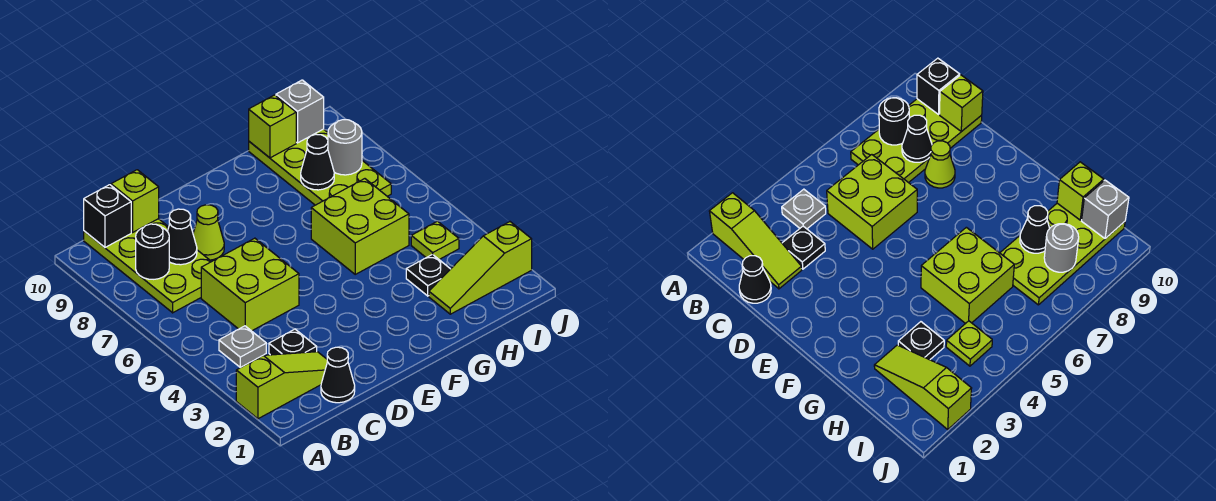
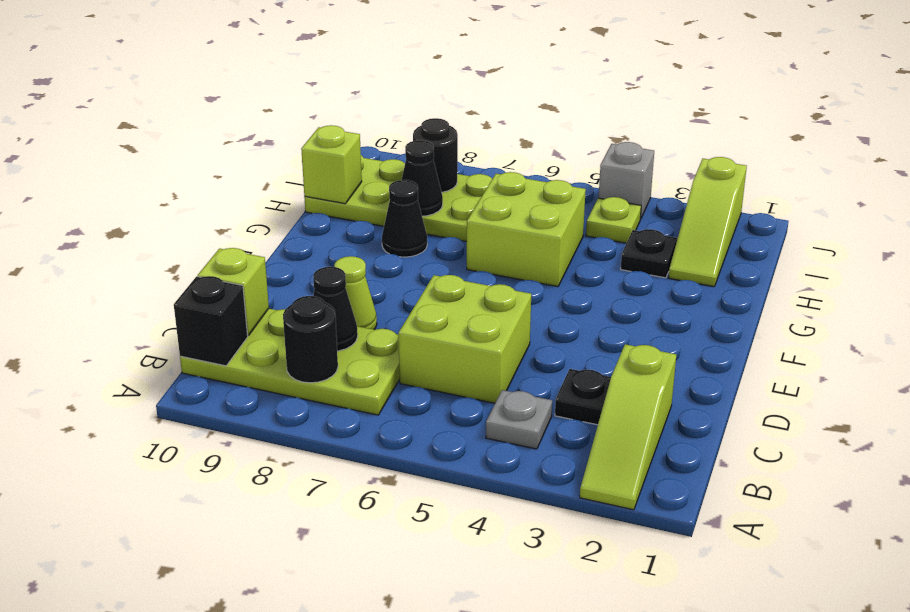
lime slope A2:C2 level 1 top A -> lime slope A2:C2 level 1 top C
black cone C1 level 1 -> black cone G8 level 1
grey round brick I8 level 2 -> black round brick I8 level 2
grey brick I10 level 2 -> grey brick J4 level 1

